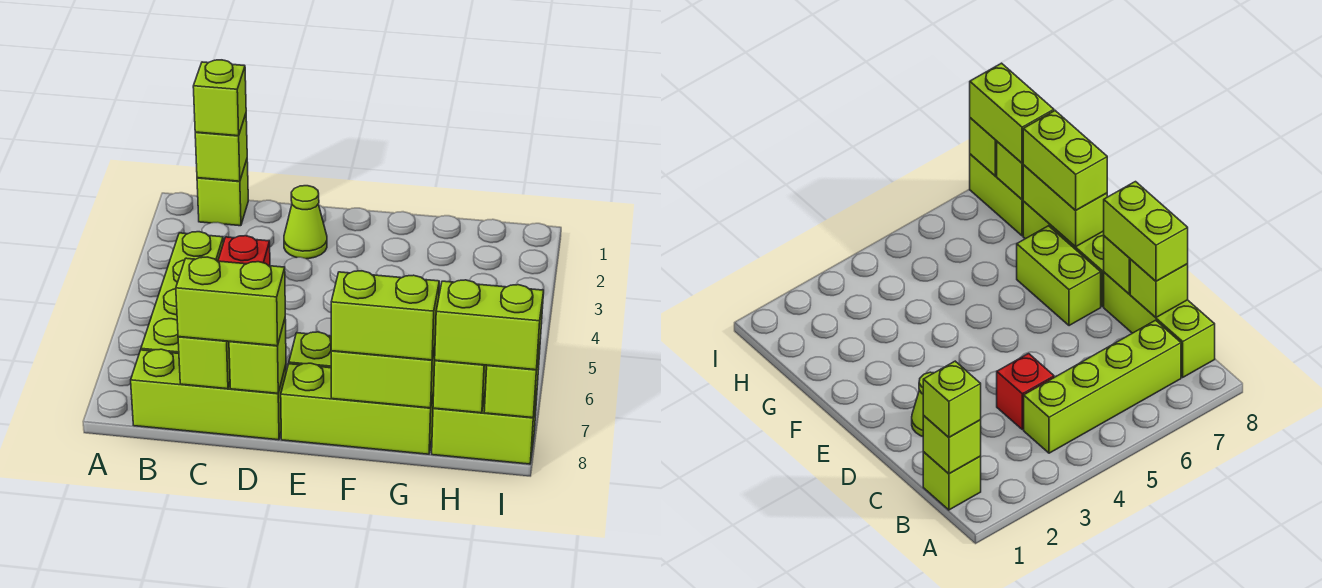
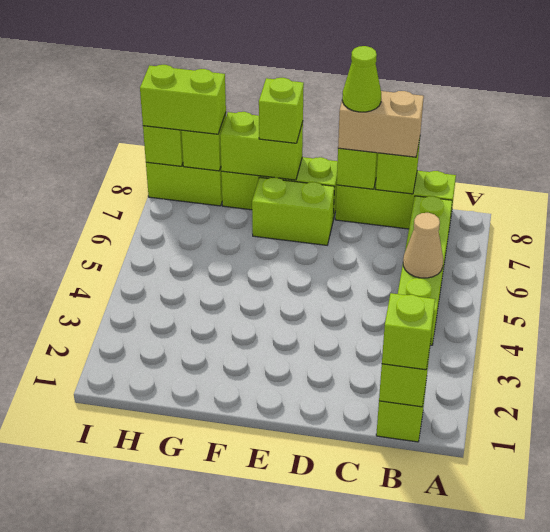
none -> tan cone B5 level 2
red brick C4 level 1 -> none
lime brick C8:D8 level 3 -> tan brick C8:D8 level 3
lime cone D2 level 1 -> lime cone D8 level 4
lime brick F8:G8 level 3 -> lime brick F8 level 3

